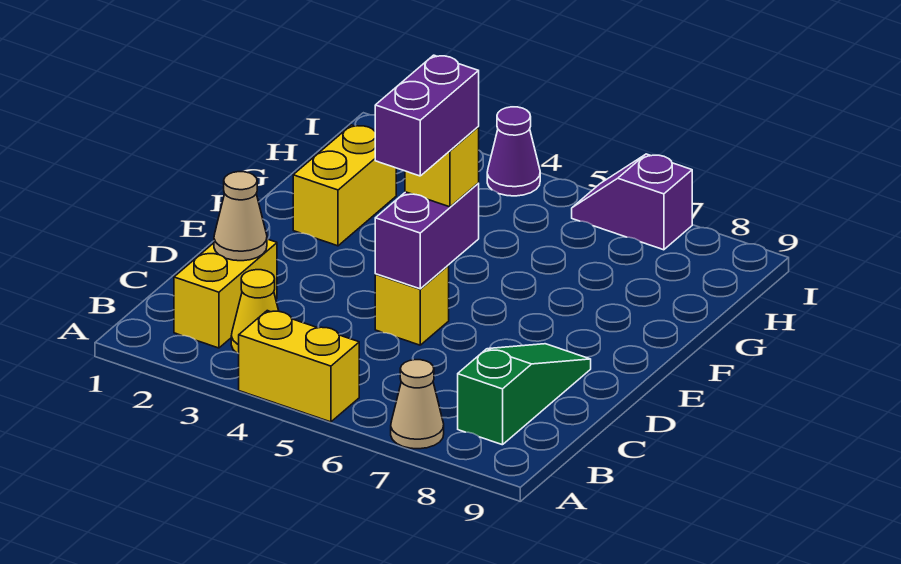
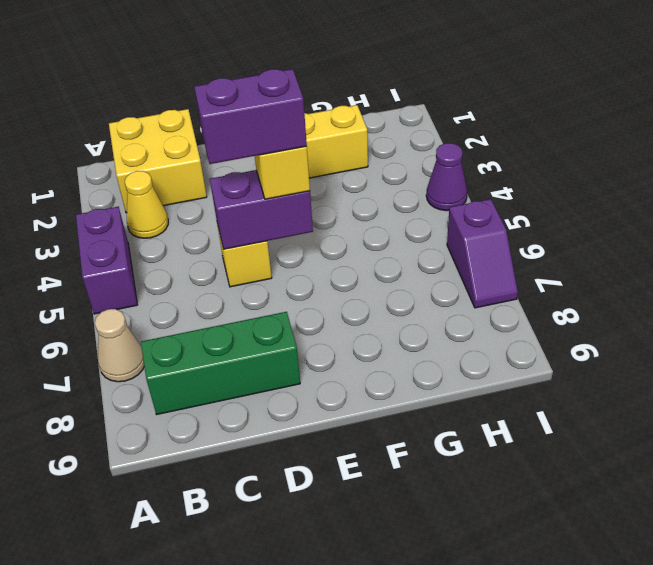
yellow brick A4:A5 level 1 -> purple brick A4:A5 level 1
yellow brick B2:C2 level 1 -> yellow brick B1:C2 level 1
green slope B8:D8 level 1 top B -> green brick B8:D8 level 1
tan cone C2 level 2 -> none
purple slope I6:I7 level 1 top 7 -> purple slope I6:I7 level 1 top 6

